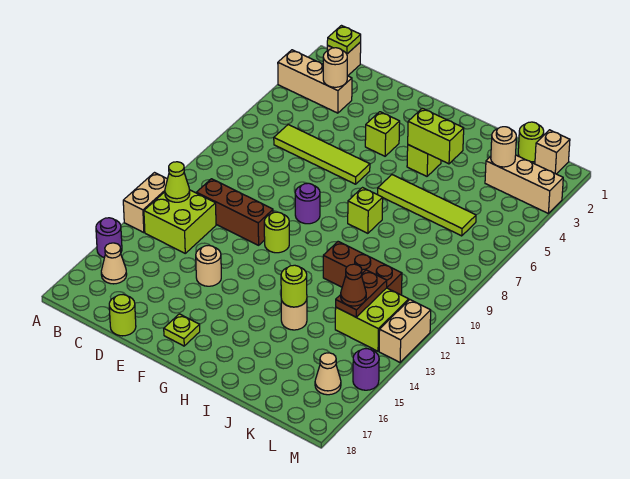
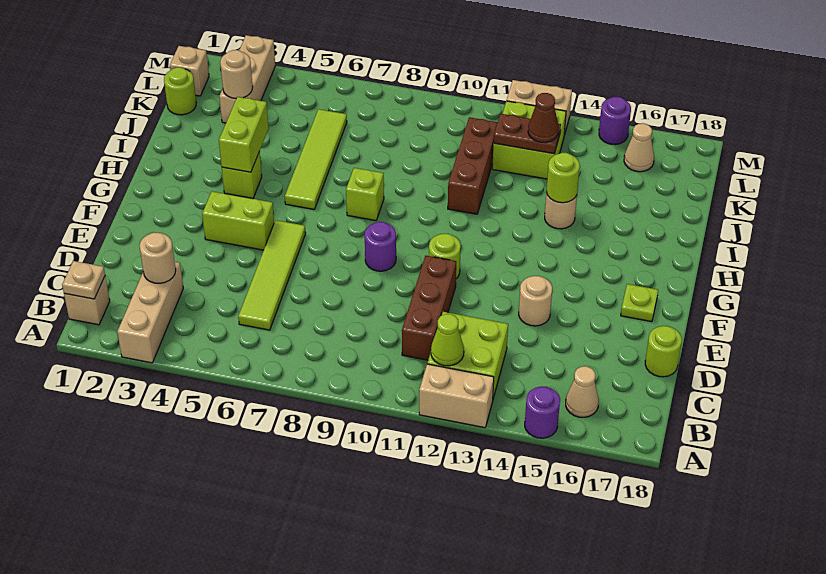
lime plate B1 level 2 -> tan plate B1 level 2
lime brick F4 level 1 -> lime brick F4:F5 level 1

